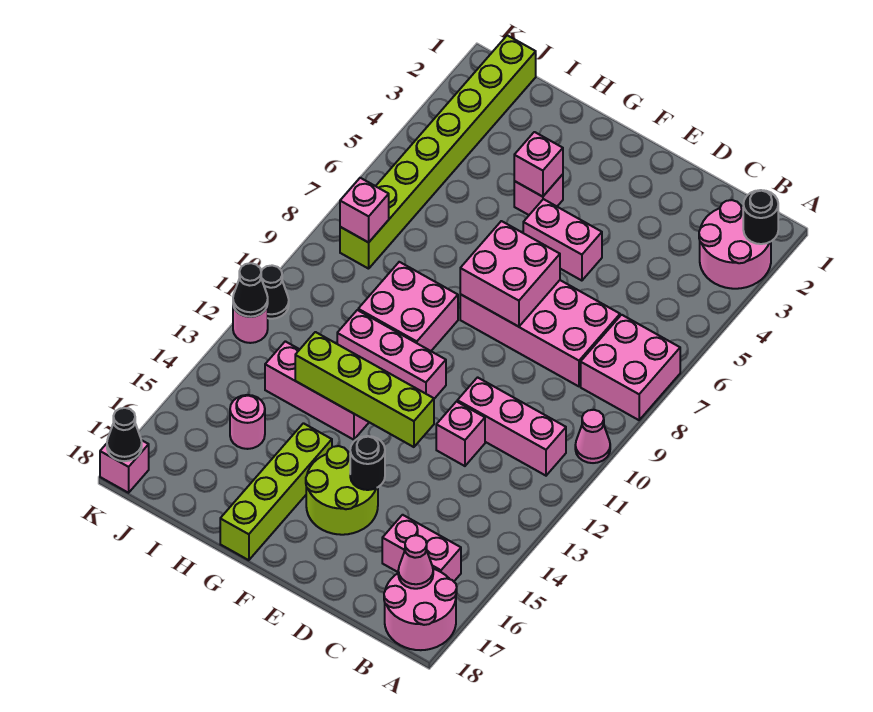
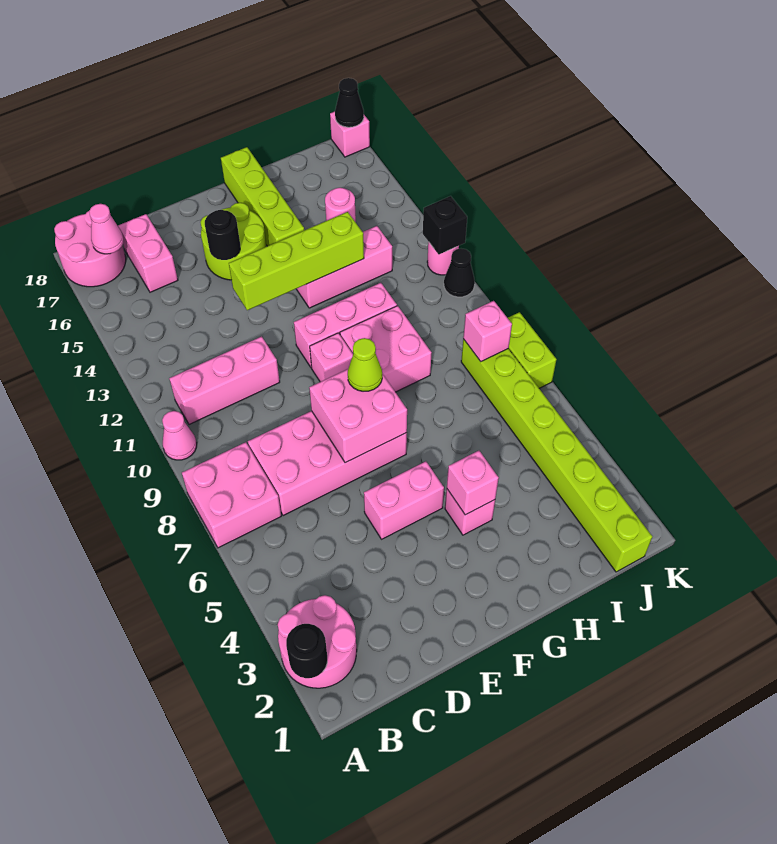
pink brick B16:C16 level 1 -> pink brick C16:C17 level 1
pink brick D12 level 1 -> pink brick F10 level 1
none -> lime cone F8 level 3
none -> lime brick K7:K8 level 1
black cone K12 level 2 -> black brick K12 level 2

